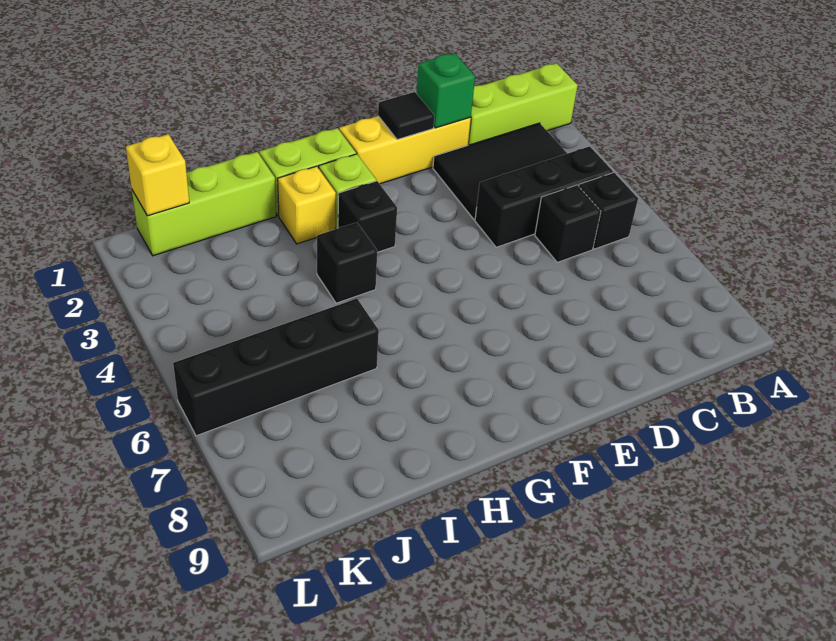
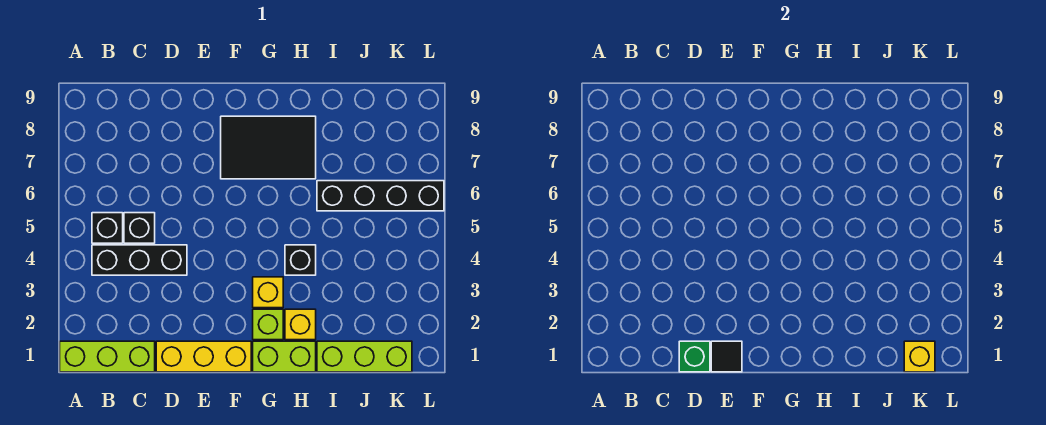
black tile B2:D3 level 1 -> black tile F7:H8 level 1
black brick G3 level 1 -> yellow brick G3 level 1

